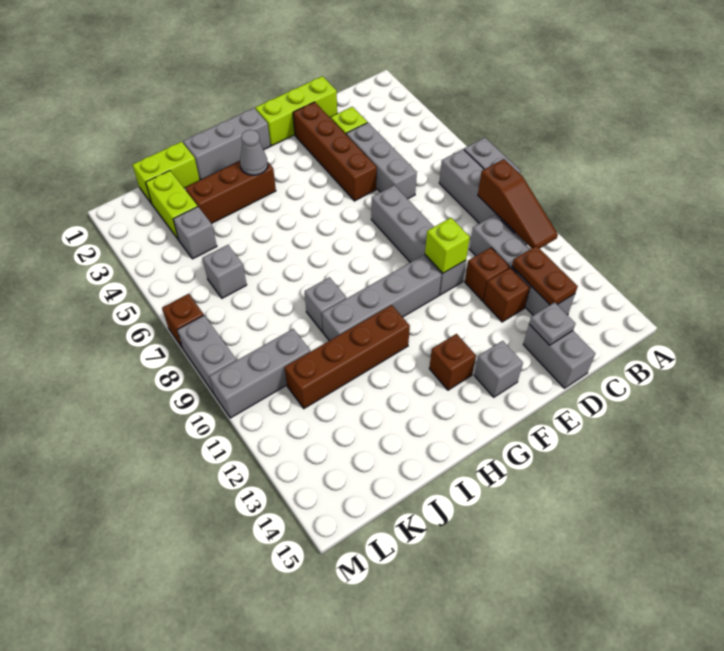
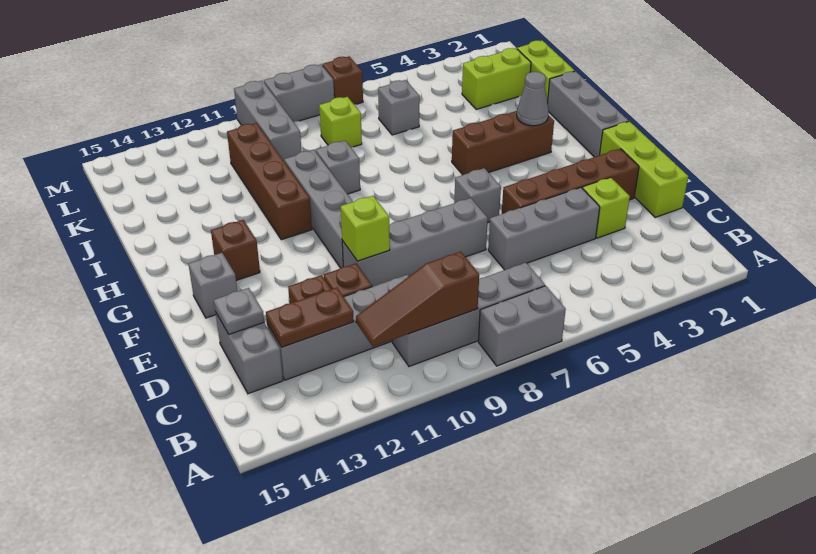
grey brick D14:D15 level 1 -> grey brick C14:D14 level 1
brown brick H3:J3 level 1 -> brown brick H3:H5 level 1
grey brick K4 level 1 -> grey brick F6 level 1
none -> lime brick K8 level 1

